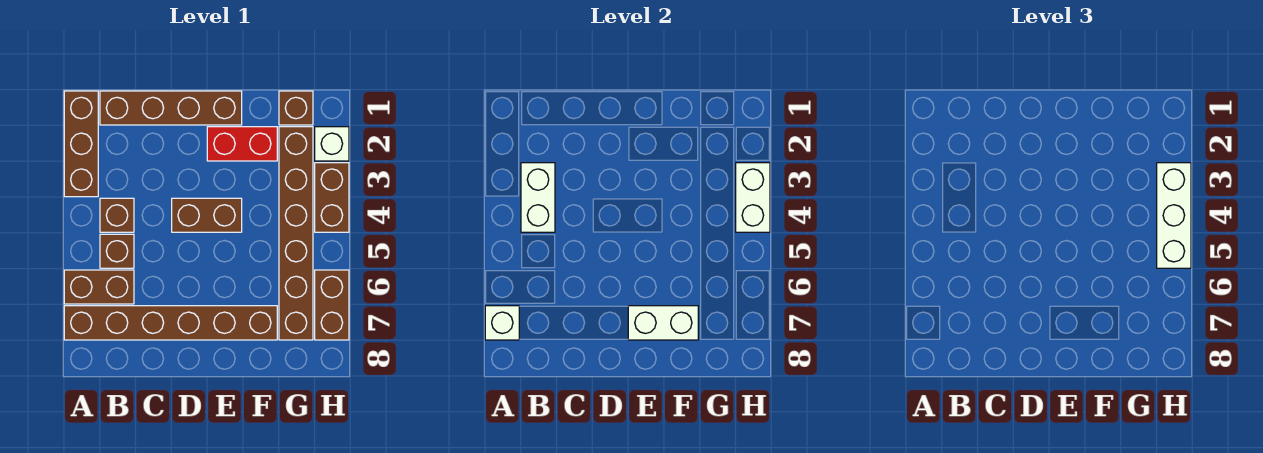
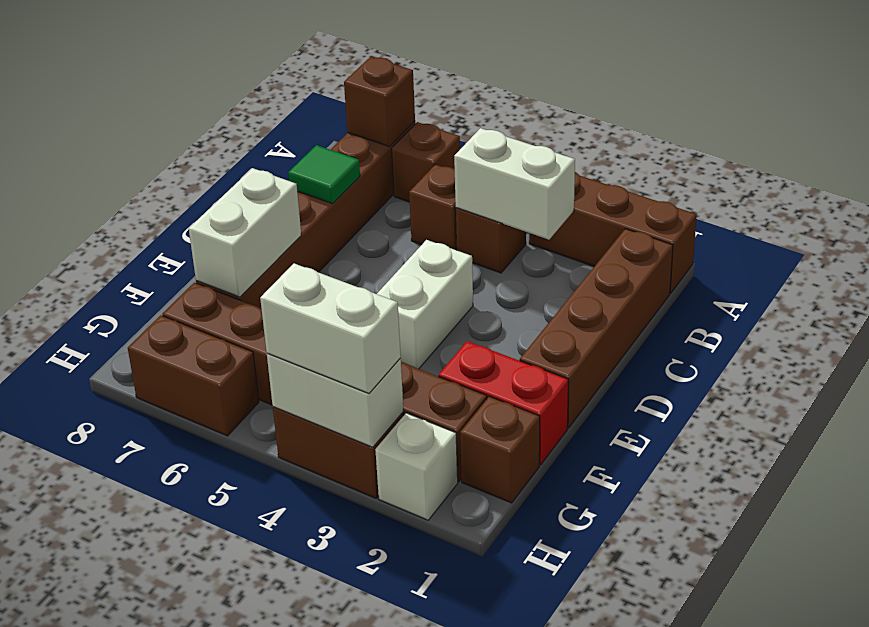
brown brick A6:B6 level 1 -> brown brick A6 level 1
white brick A7 level 2 -> brown brick A7 level 2
none -> green tile C7 level 2
brown brick D4:E4 level 1 -> white brick D4:E4 level 1
red brick E2:F2 level 1 -> red brick F1:F2 level 1
white brick H3:H5 level 3 -> white brick H3:H4 level 3

